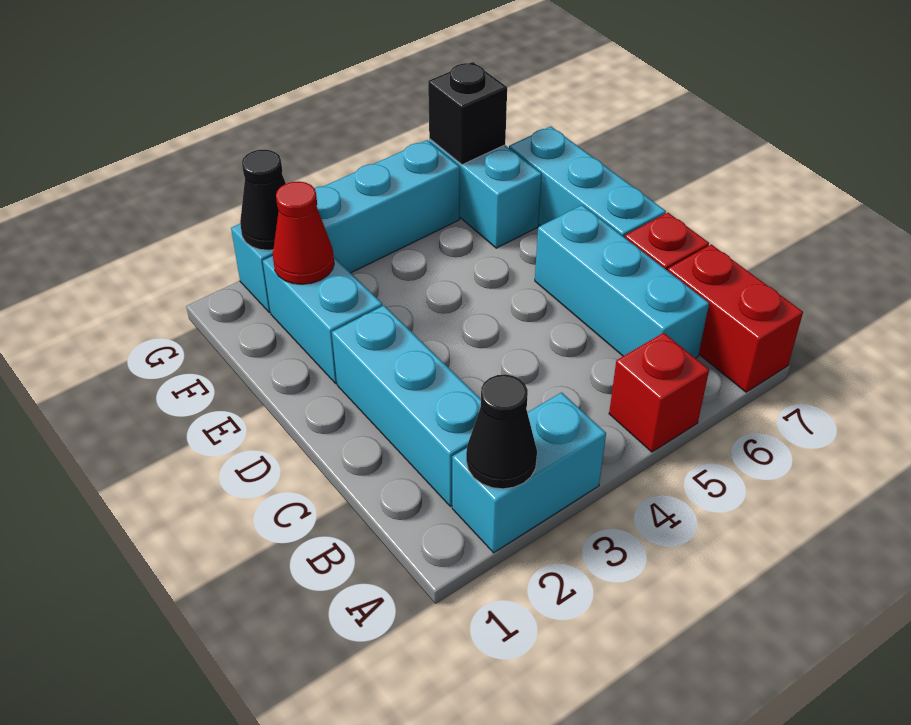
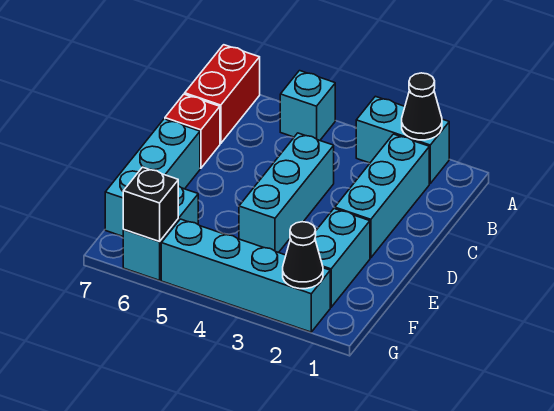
red brick A5 level 1 -> cyan brick A5 level 1
cyan brick B6:D6 level 1 -> cyan brick C4:E4 level 1
red cone F2 level 2 -> none

